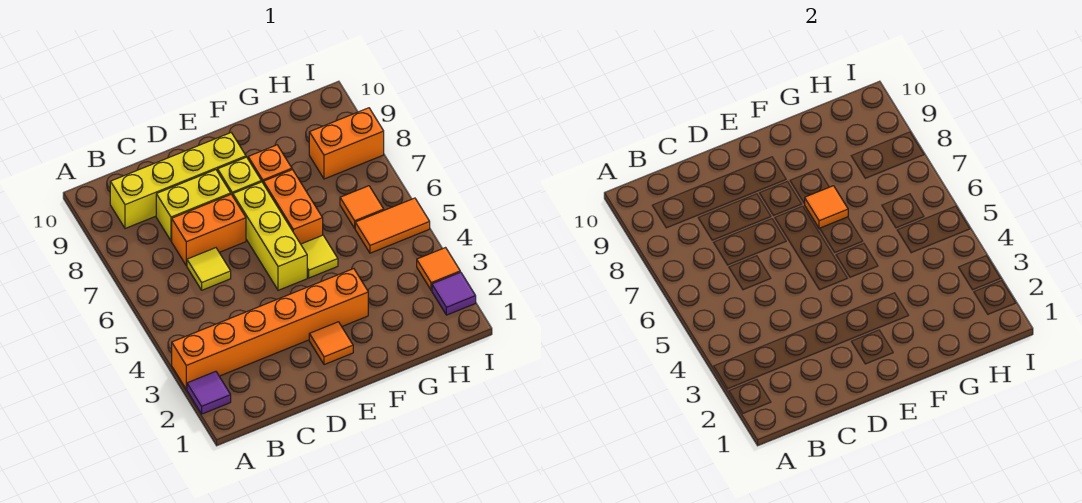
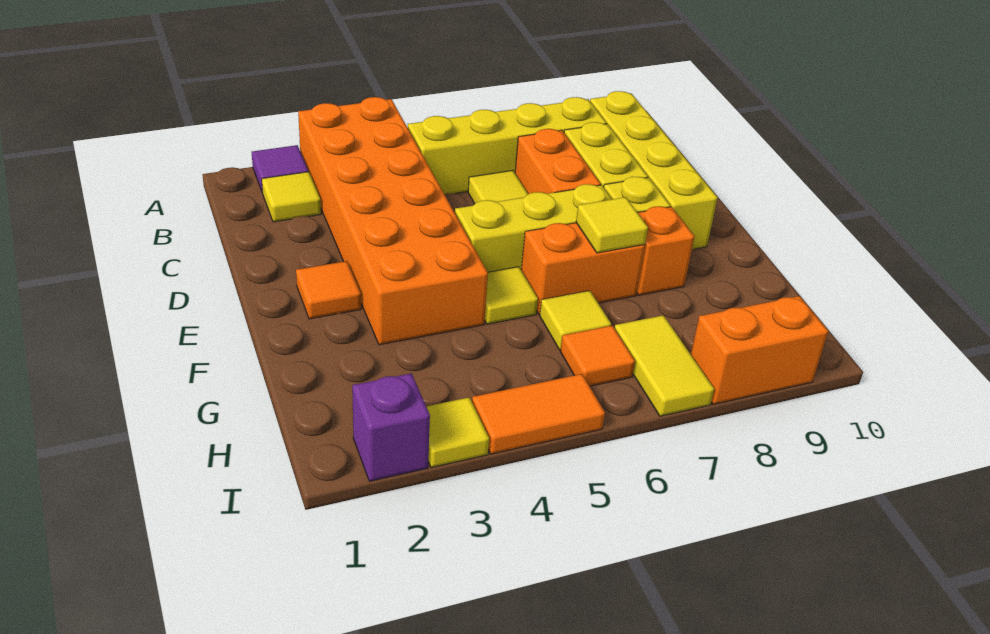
orange brick A3:F3 level 1 -> orange brick A3:F4 level 1
none -> yellow tile B2 level 1
none -> yellow brick B5:B8 level 1
orange tile F7 level 2 -> yellow tile F7 level 2
none -> yellow tile G6 level 1
orange tile H5:I5 level 1 -> orange tile I4:I5 level 1
none -> yellow tile H7:I7 level 1
orange brick H8:I8 level 1 -> orange brick I8:I9 level 1
purple tile I2 level 1 -> purple brick I2 level 1
orange tile I3 level 1 -> yellow tile I3 level 1

